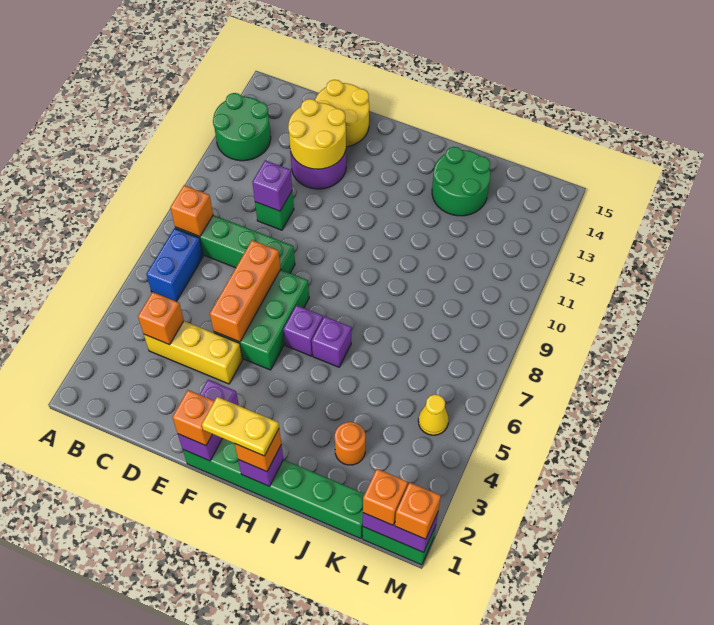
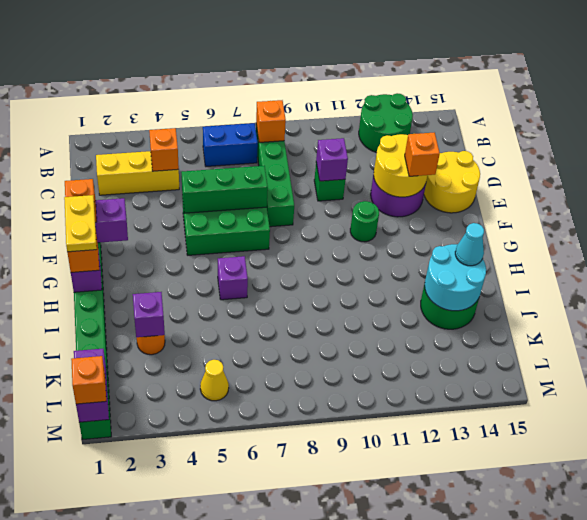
yellow brick C4:E4 level 1 -> yellow brick C2:C4 level 1
orange brick E5:E7 level 2 -> green brick E5:E7 level 2
none -> green round brick F11 level 1
purple brick G6 level 1 -> purple brick J3 level 2
none -> cyan round brick I13:J14 level 2
none -> cyan cone I14 level 3
orange brick L1 level 3 -> orange brick E13 level 3

